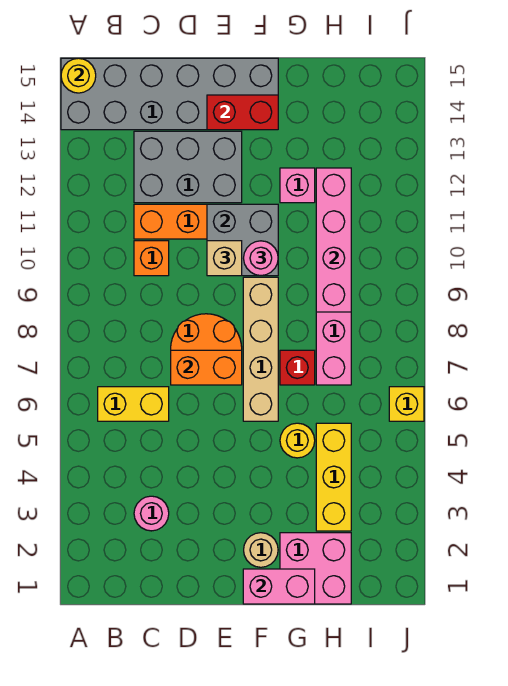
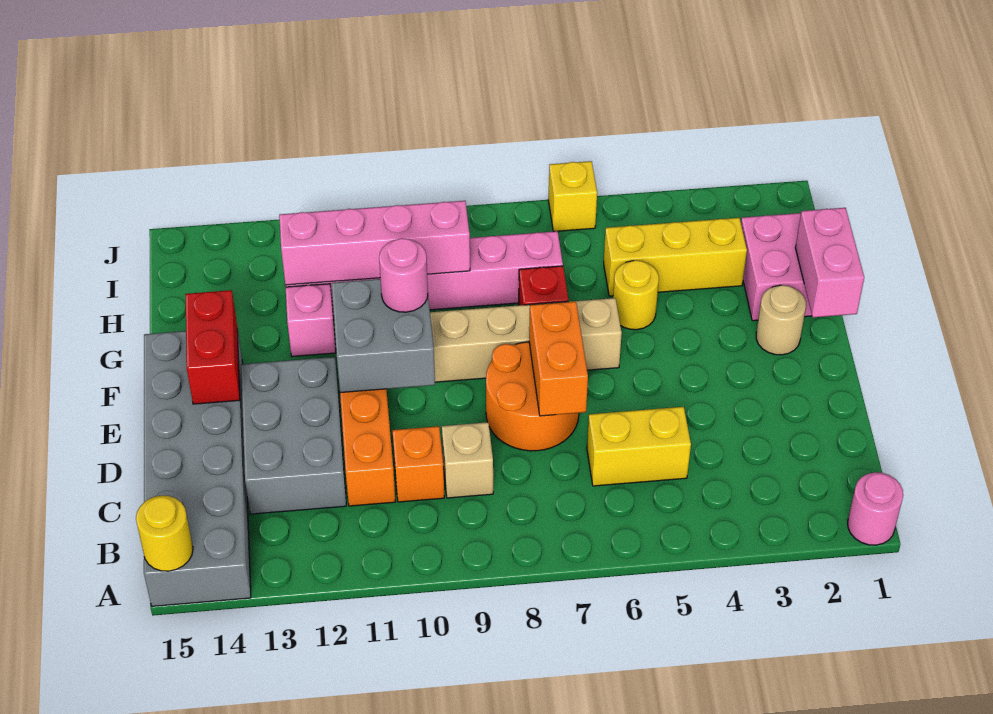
yellow brick B6:C6 level 1 -> yellow brick C5:C6 level 1
pink round brick C3 level 1 -> pink round brick A1 level 1
tan brick E10 level 3 -> tan brick C9 level 1

